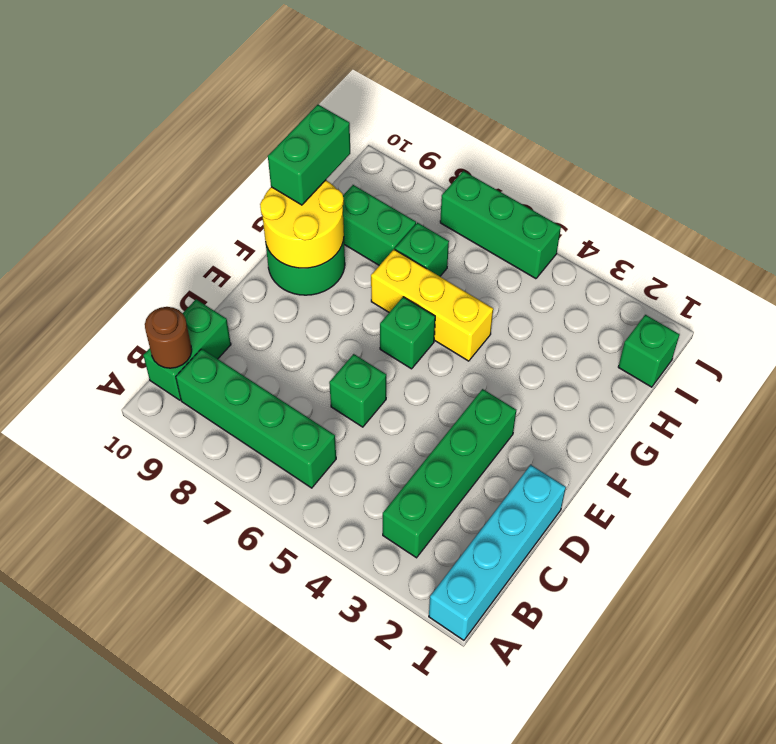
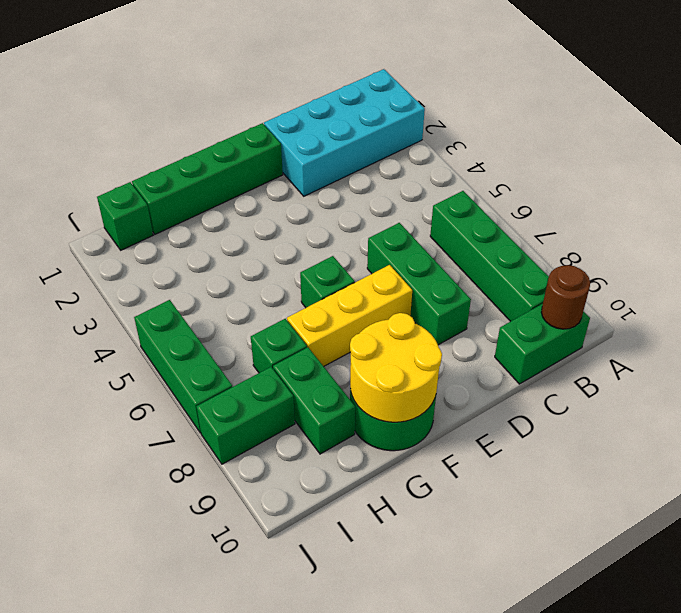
cyan brick A1:D1 level 1 -> cyan brick A1:D2 level 1
green brick B3:E3 level 1 -> green brick E1:H1 level 1
green brick D6 level 1 -> green brick D6:D8 level 1
yellow brick G5:G7 level 1 -> yellow brick E7:G7 level 1
green brick G10:H10 level 3 -> green brick I8:J8 level 1

